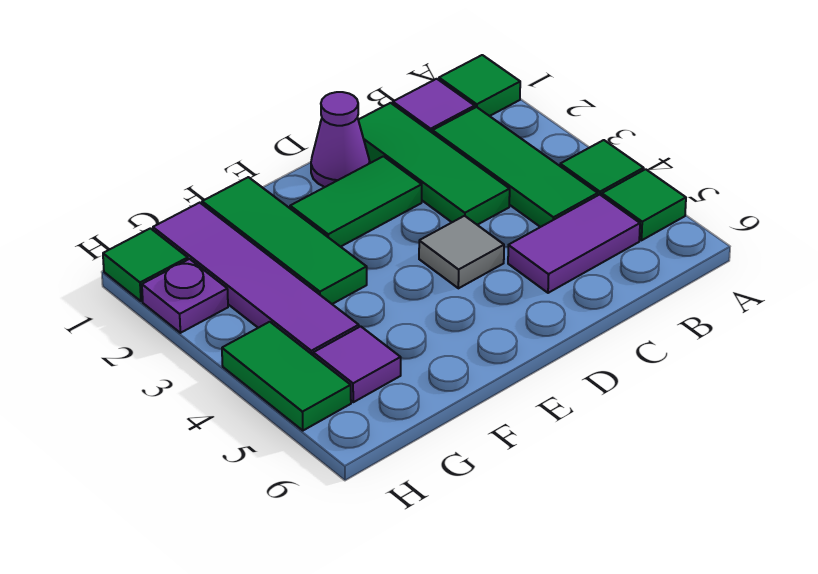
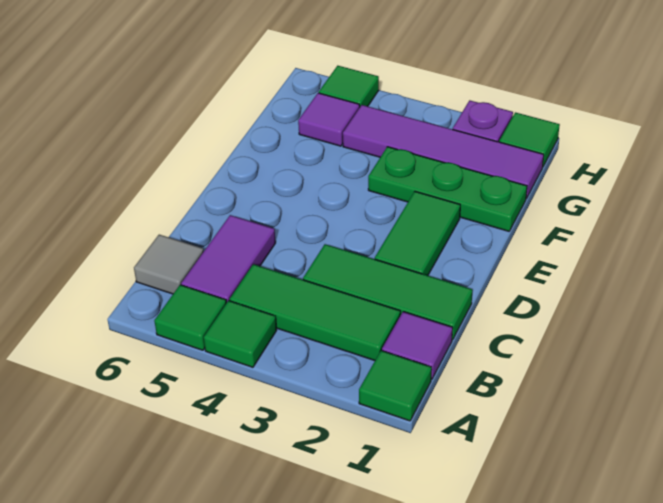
purple cone D1 level 1 -> none
grey tile D4 level 1 -> grey tile B6 level 1
green tile F1:F3 level 1 -> green plate F1:F3 level 1
green tile H4:H5 level 1 -> green tile H5 level 1

